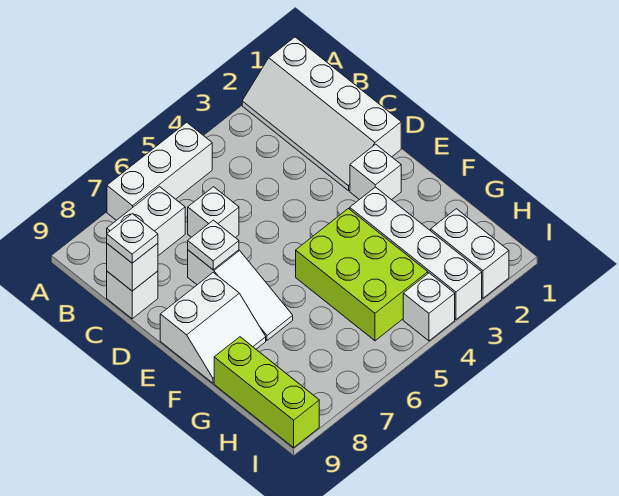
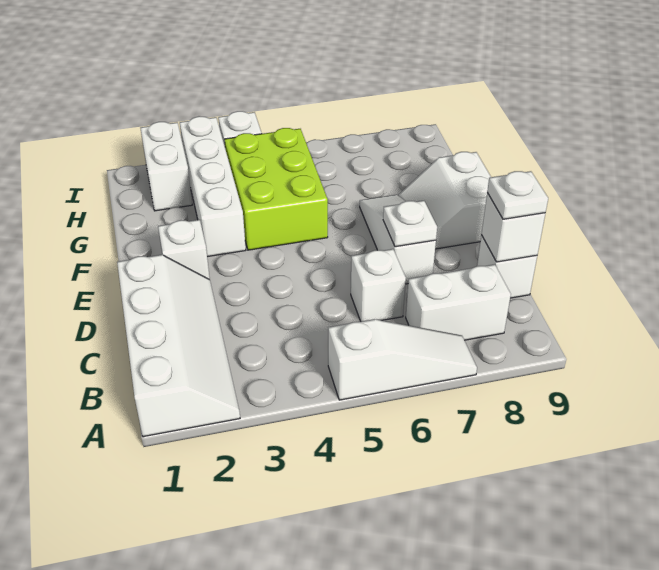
white brick A5:A7 level 1 -> white slope A5:A7 level 1 top 5
white slope E8:F9 level 1 top E -> white slope E8:F9 level 1 top 9
lime brick G9:I9 level 1 -> none

